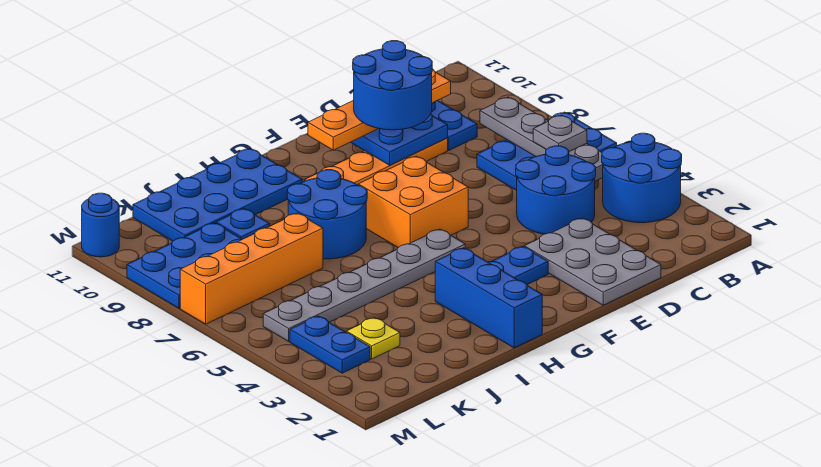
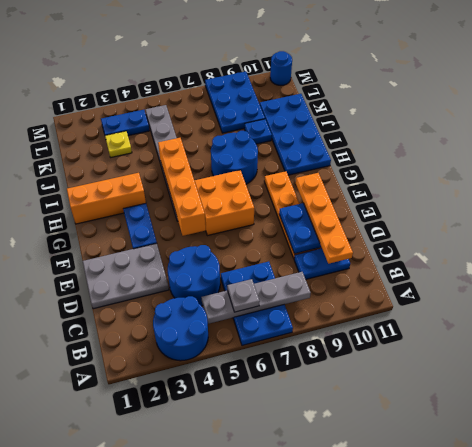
blue round brick D9:E10 level 4 -> none
blue brick H1:H3 level 1 -> orange brick H1:H3 level 1
orange brick J7:M7 level 1 -> orange brick F5:I5 level 2

